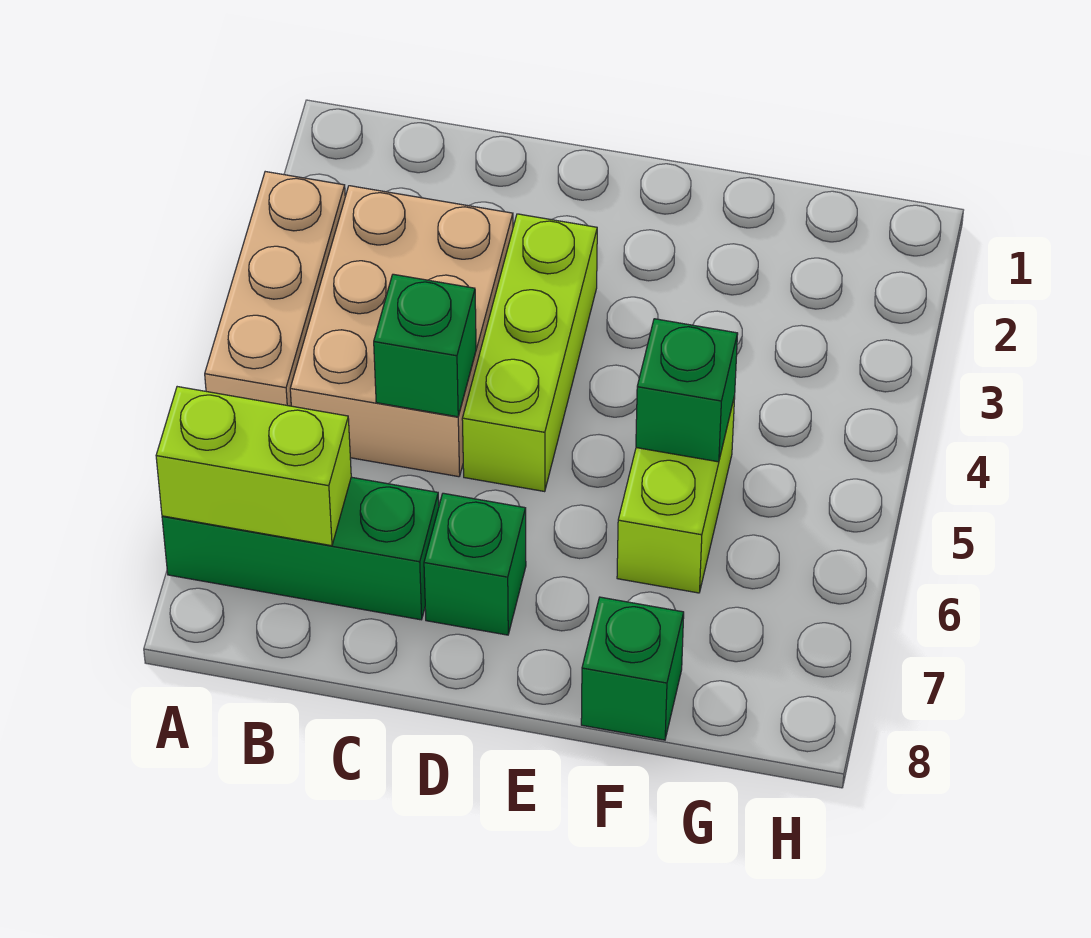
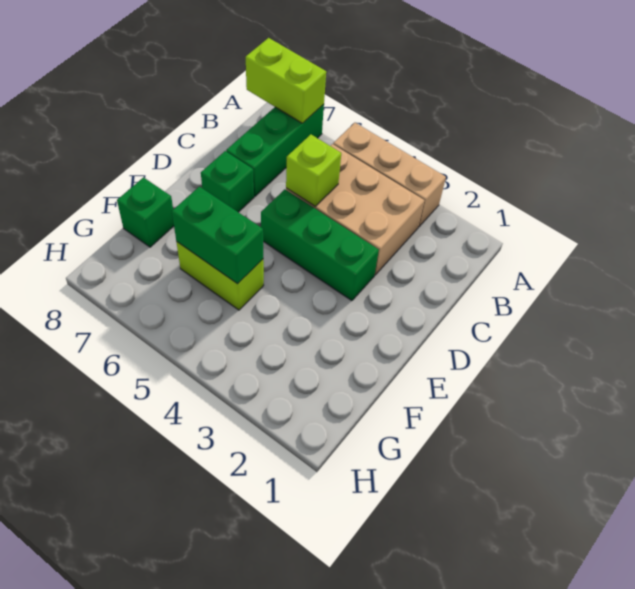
lime brick A7:B7 level 2 -> lime brick A7:A8 level 2
green brick C5 level 2 -> lime brick C5 level 2
lime brick D3:D5 level 1 -> green brick D3:D5 level 1
green brick F5 level 2 -> green brick F5:F6 level 2

